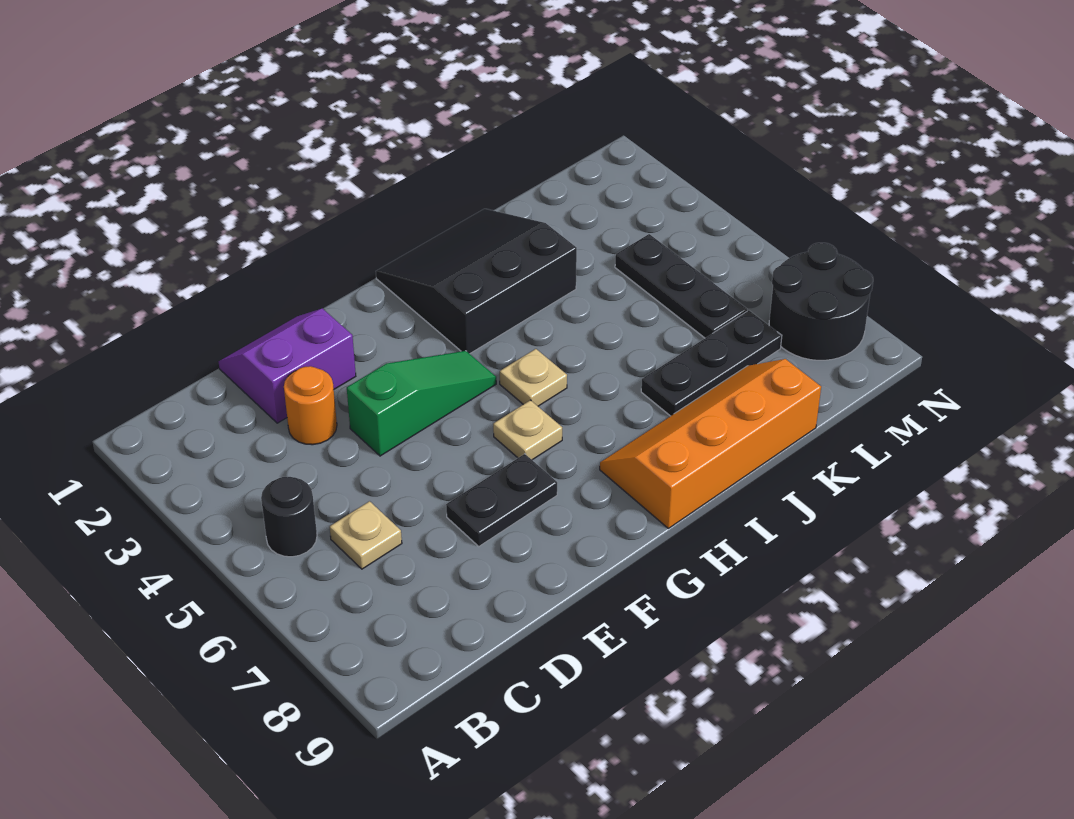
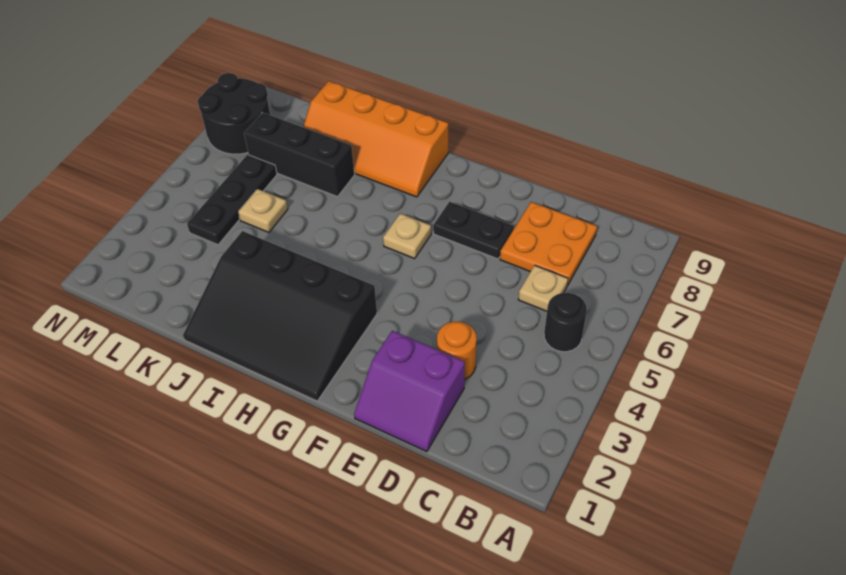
none -> orange plate C7:D8 level 1
green slope E4:G4 level 1 top E -> none
black slope H1:J3 level 1 top 3 -> black slope G1:J3 level 1 top 3
tan plate H5 level 1 -> tan plate K5 level 1
black plate J7:L7 level 1 -> black brick J7:L7 level 1

